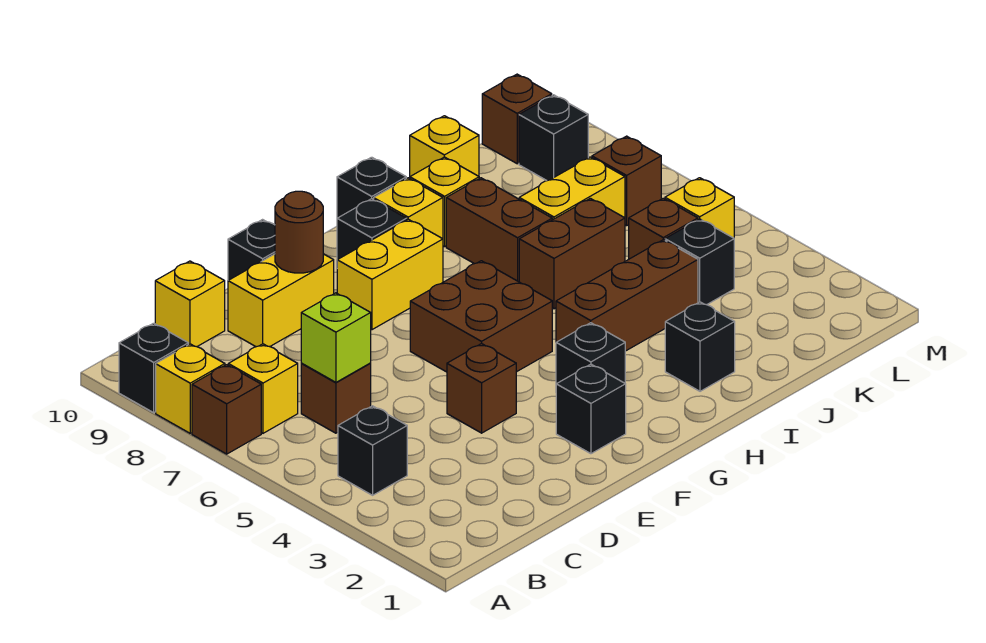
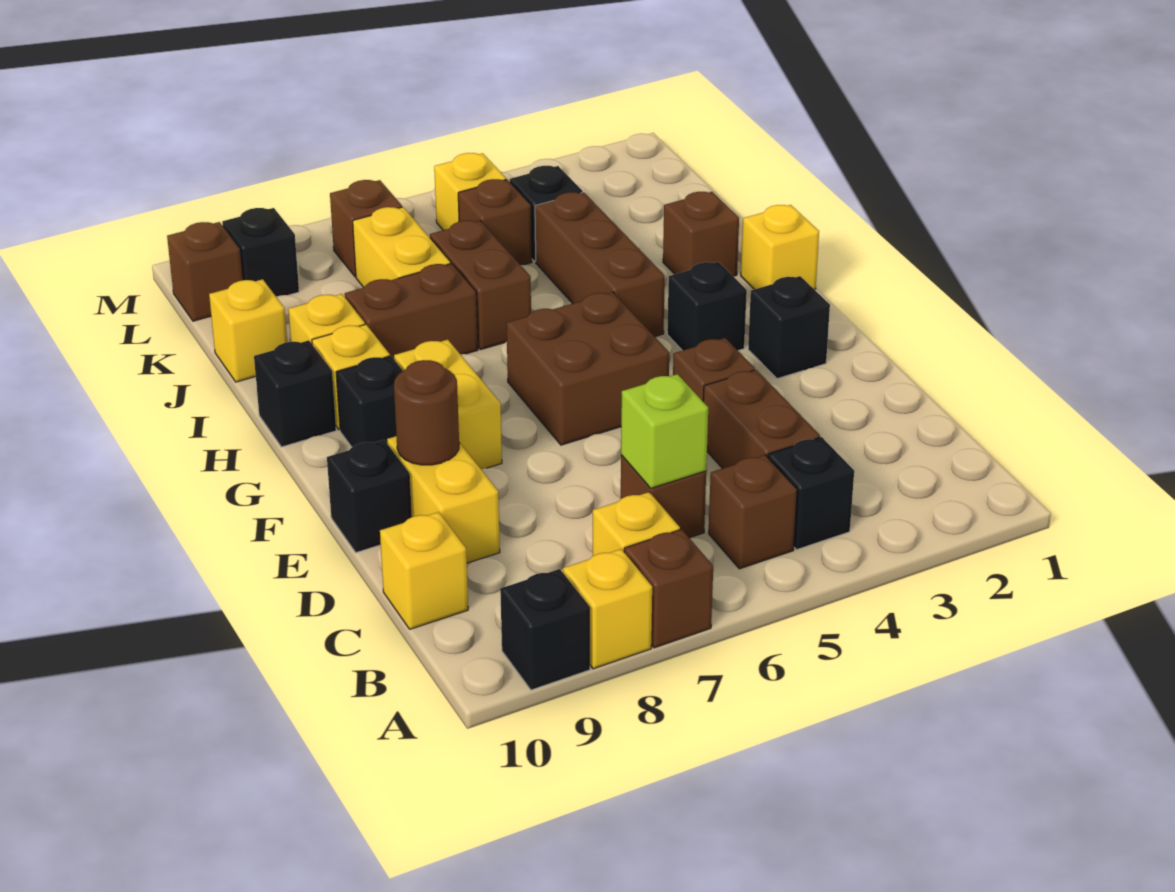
none -> brown brick B5 level 1
none -> brown brick C4:D4 level 1
none -> yellow brick H1 level 1
black brick I2 level 1 -> brown brick I2 level 1

